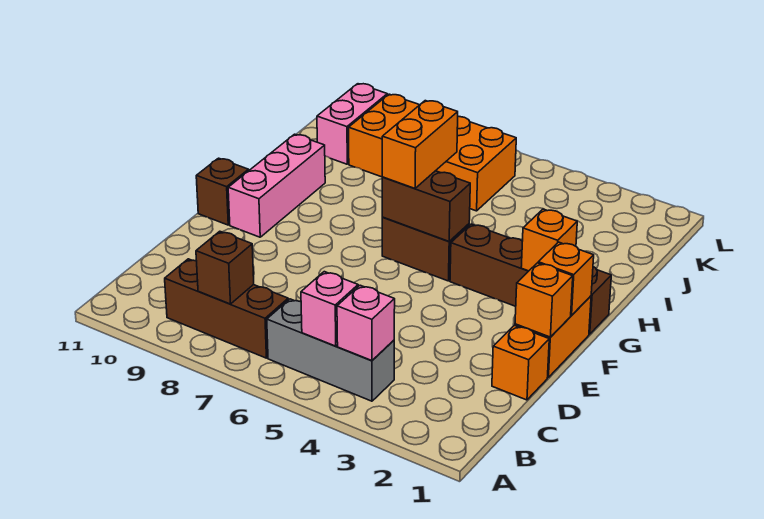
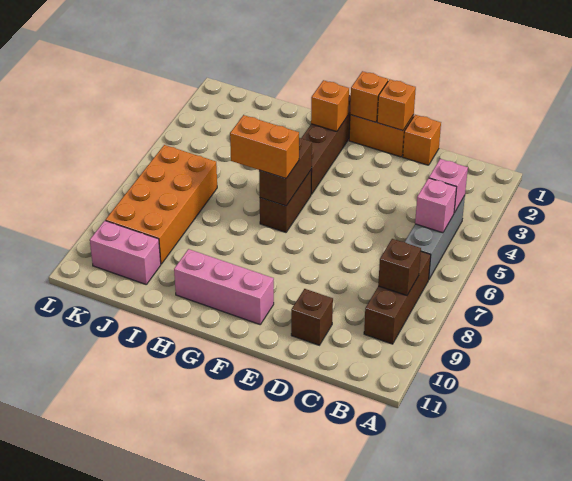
brown brick F11 level 1 -> brown brick D10 level 1

